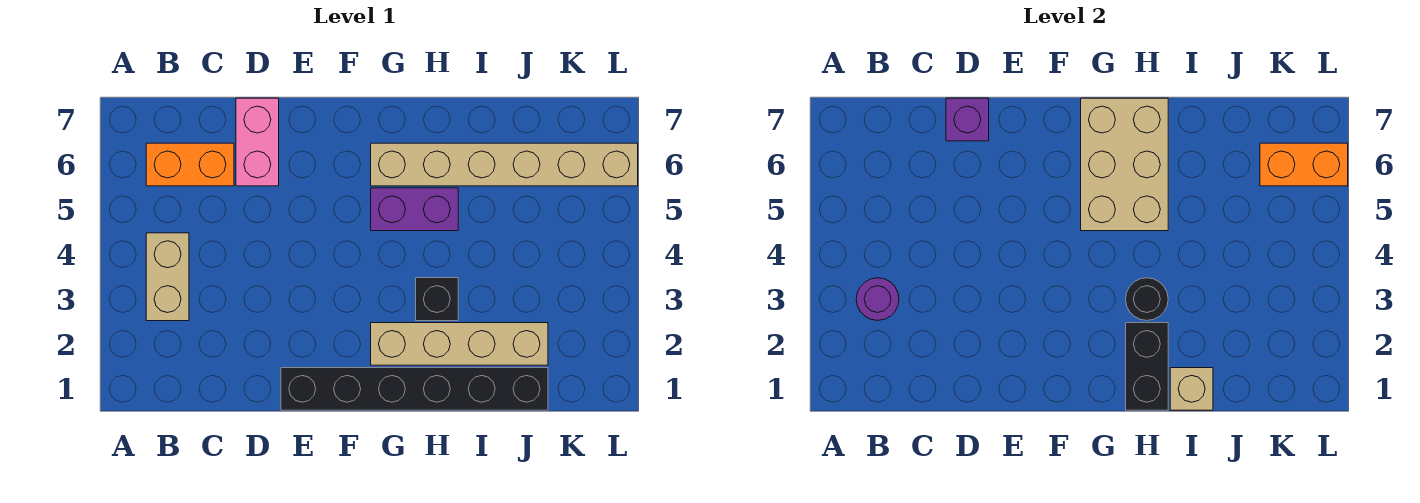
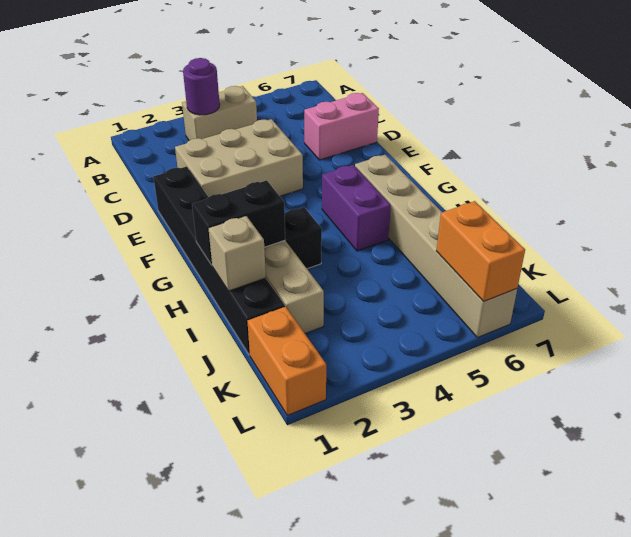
orange brick B6:C6 level 1 -> orange brick K1:L1 level 1
purple brick D7 level 2 -> none
tan brick G5:H7 level 2 -> tan brick D2:E4 level 1
black round brick H3 level 2 -> none

